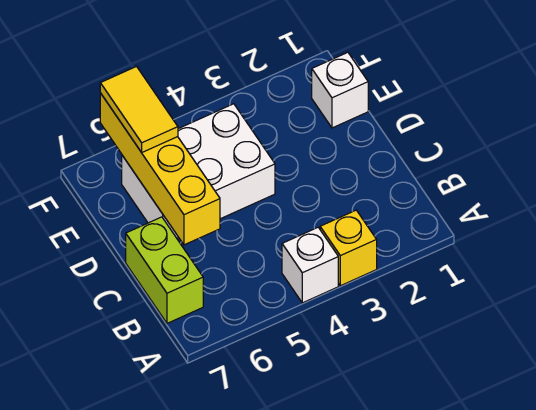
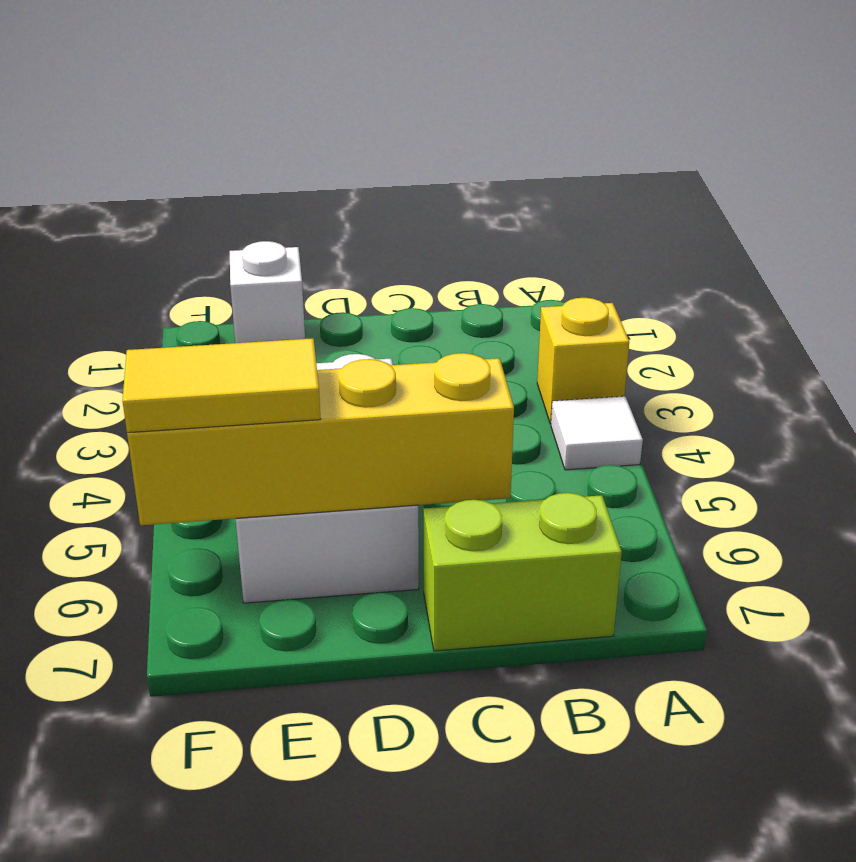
white brick A4 level 1 -> white tile A4 level 1

